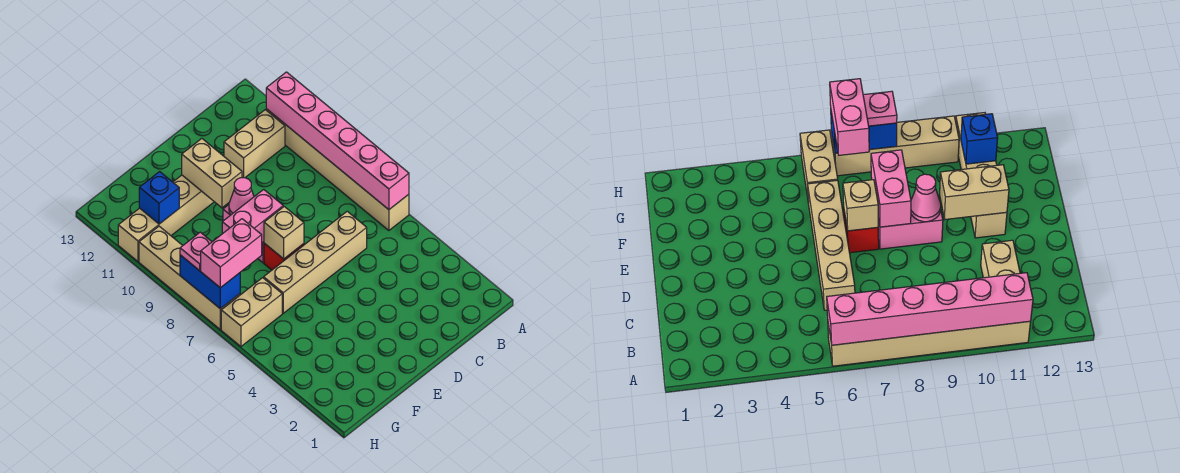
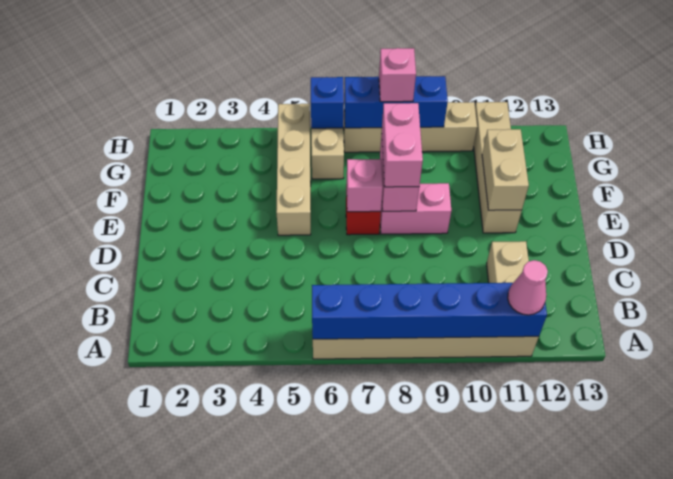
pink brick A6:A11 level 2 -> blue brick A6:A11 level 2
tan brick C6:F6 level 1 -> tan brick E5:H5 level 1
tan brick E7 level 2 -> pink brick E7 level 2
pink cone E9 level 2 -> pink cone A11 level 3
tan brick E10:E11 level 2 -> tan brick E11:F11 level 2
pink brick G7:H7 level 3 -> pink brick E8:F8 level 3
blue brick G11 level 2 -> blue brick H6 level 2
blue brick H7:H8 level 2 -> blue brick H7:H9 level 2
pink plate H8 level 3 -> pink brick H8 level 3

